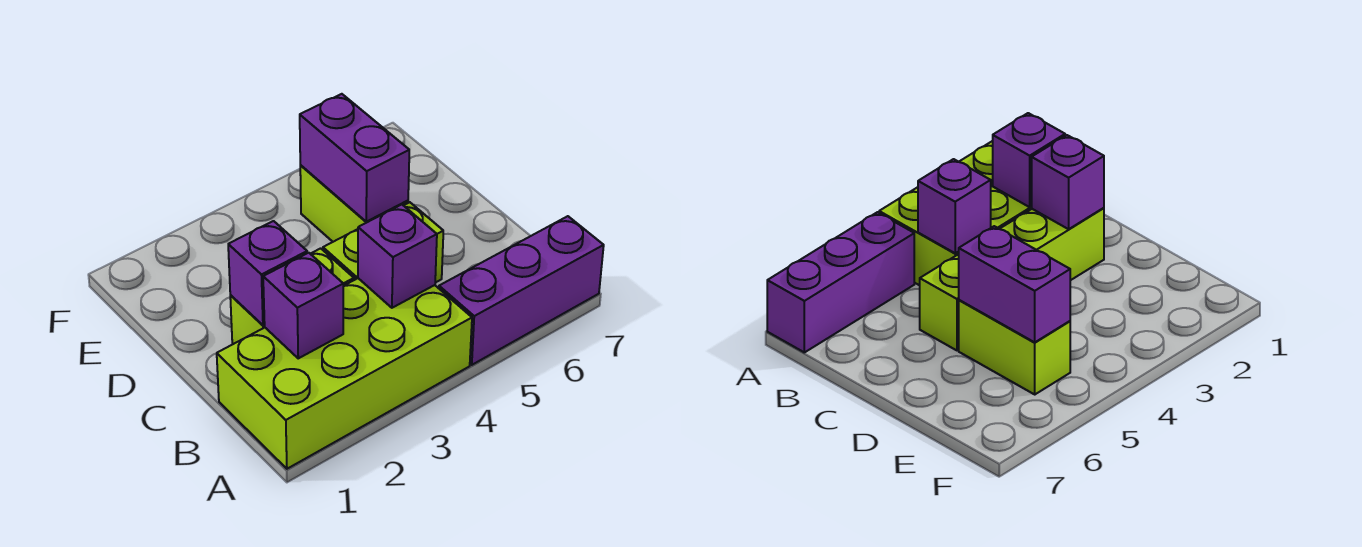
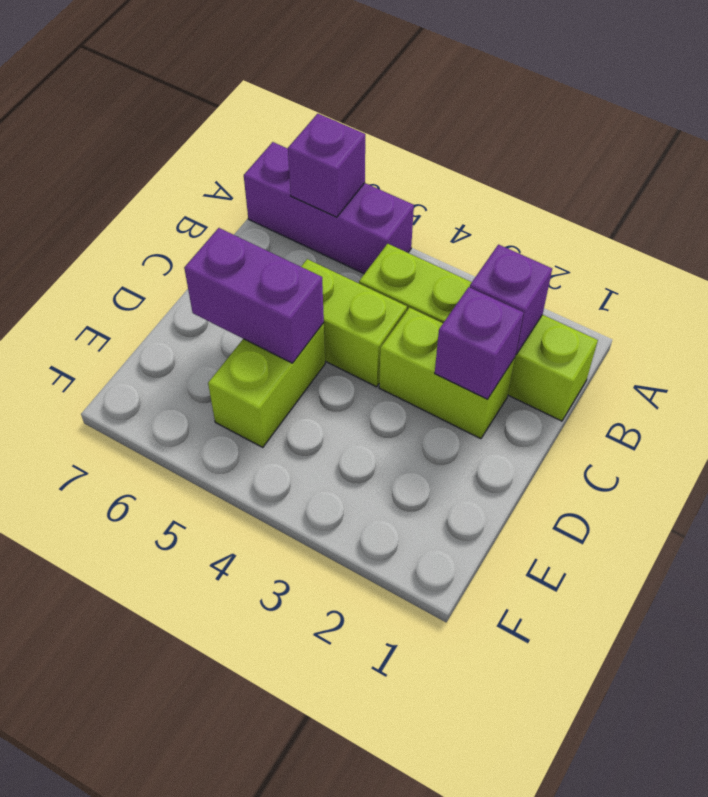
lime brick A1:B4 level 1 -> lime brick B1:B4 level 1
purple brick B4 level 2 -> purple brick A6 level 2
purple brick D5:E5 level 2 -> purple brick D5:D6 level 2

